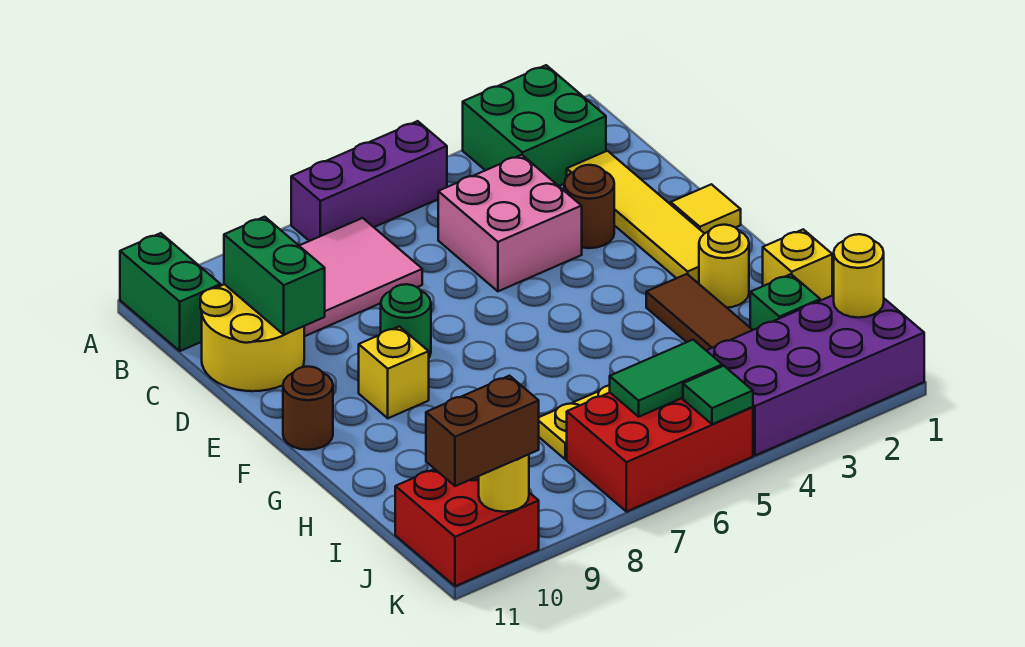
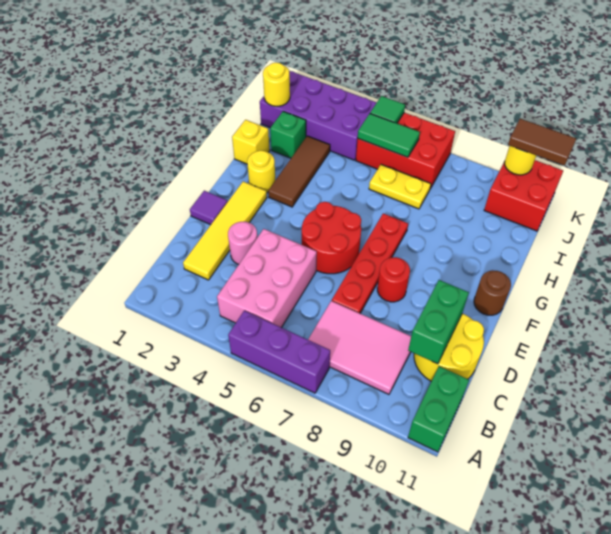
green brick A2:B3 level 1 -> none
pink brick C4:D5 level 1 -> pink brick B4:D5 level 1
brown round brick D3 level 1 -> pink round brick D3 level 1
none -> red plate D7:G7 level 1
yellow tile E1 level 1 -> purple tile E1 level 1
none -> red round brick E5:F6 level 1
green round brick E8 level 1 -> red round brick E8 level 1
yellow brick F9 level 1 -> none
brown brick K10:K11 level 3 -> brown tile K10:K11 level 3

